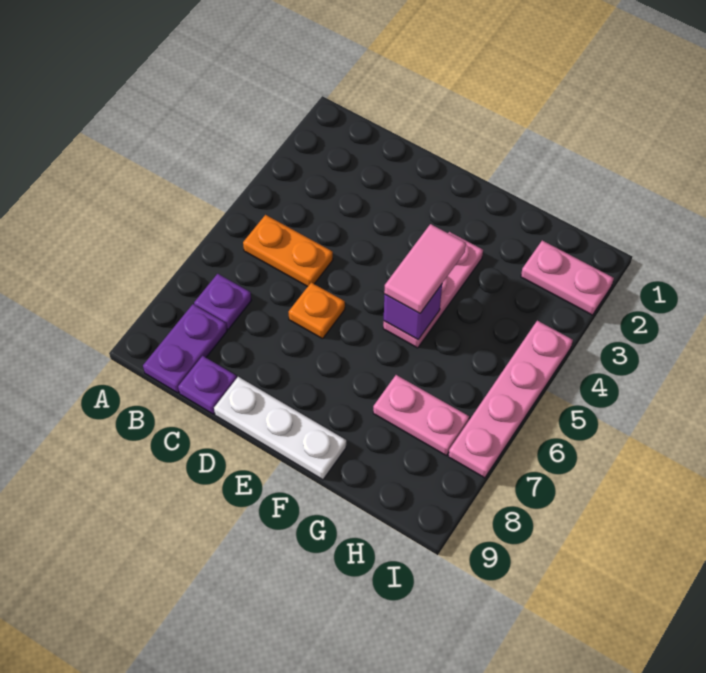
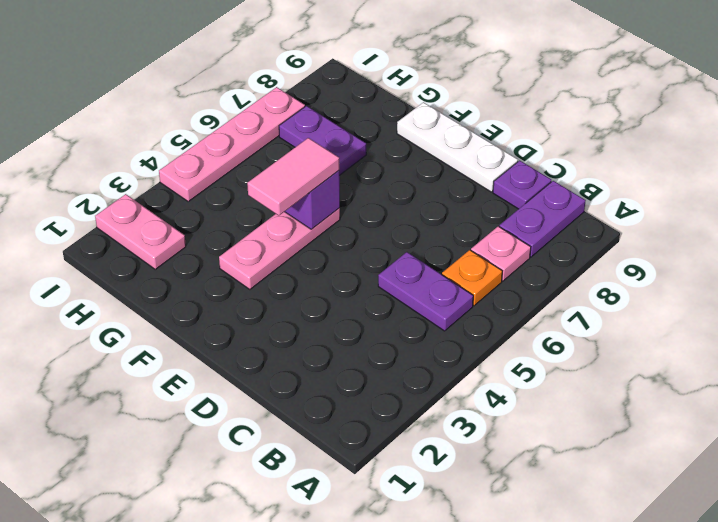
orange plate B5:C5 level 1 -> purple plate B5:C5 level 1
purple plate B7 level 1 -> pink plate B7 level 1
orange plate D6 level 1 -> orange plate B6 level 1
pink plate G7:H7 level 1 -> purple plate G7:H7 level 1

